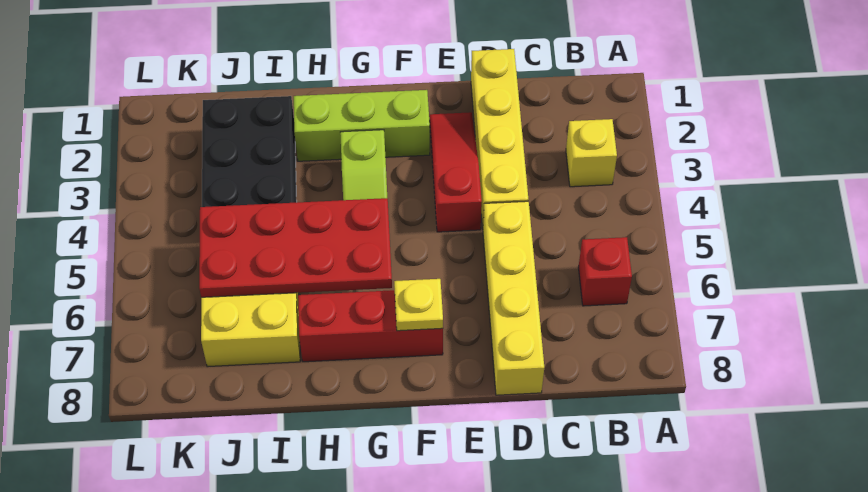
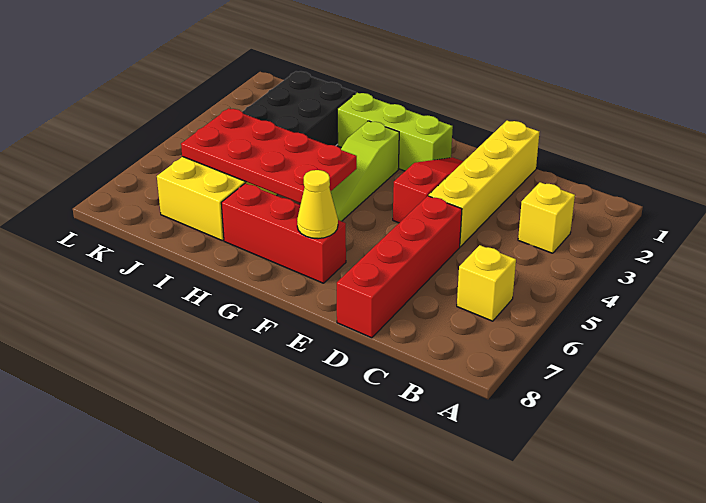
red brick B6 level 1 -> yellow brick B6 level 1
yellow brick D5:D8 level 1 -> red brick D5:D8 level 1
yellow plate F7 level 2 -> yellow cone F7 level 2

